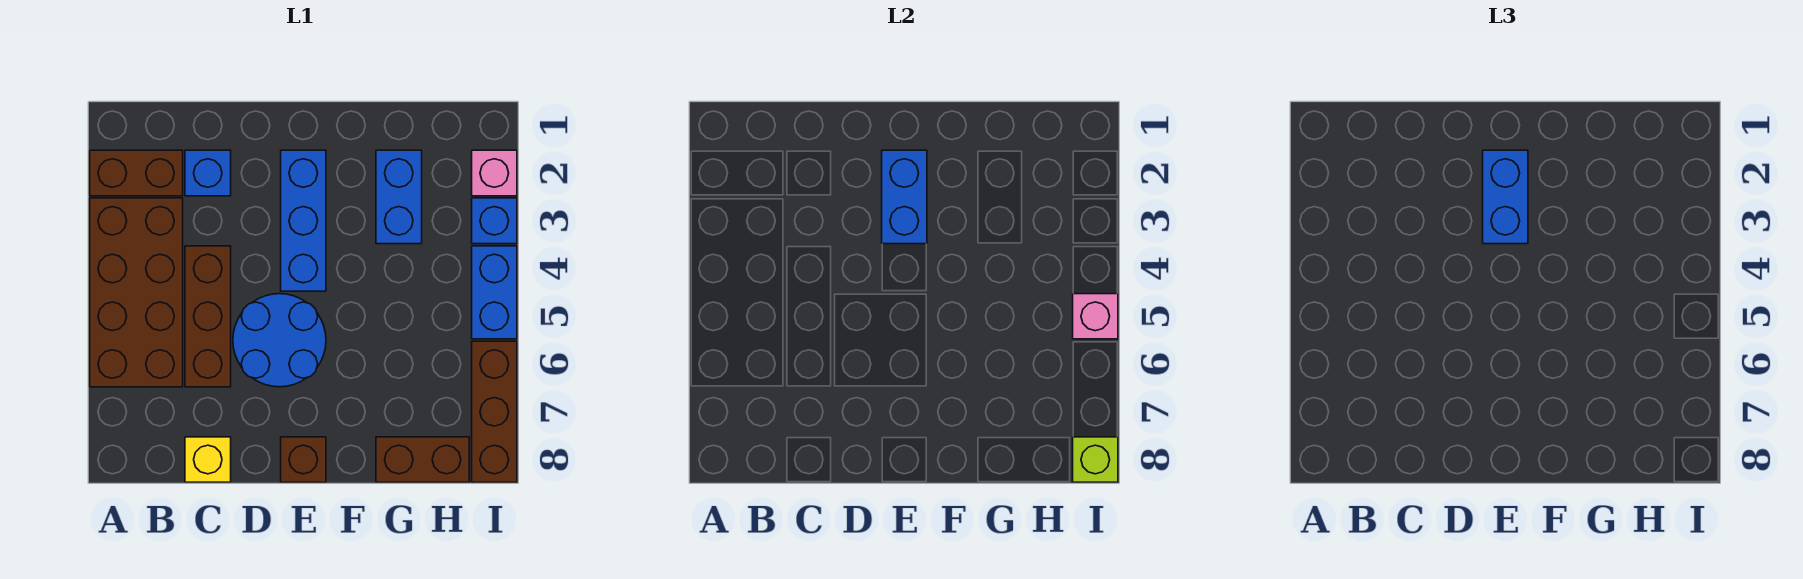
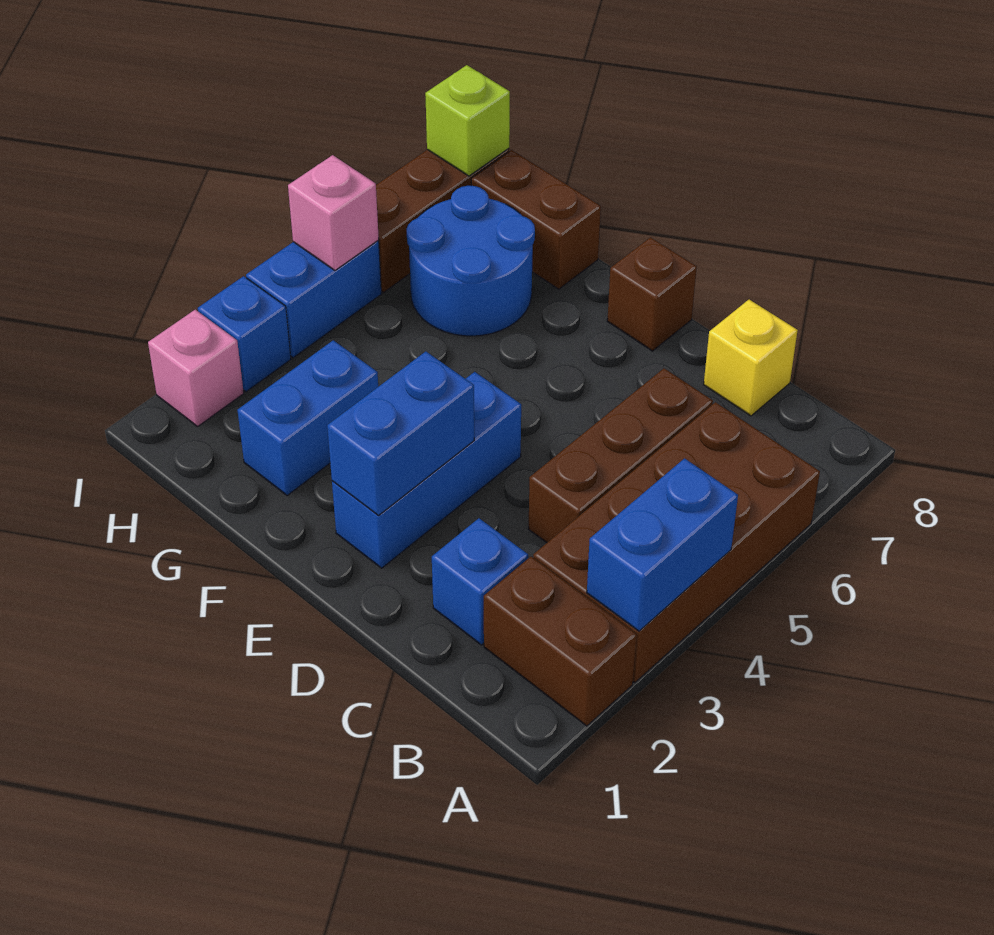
blue round brick D5:E6 level 1 -> blue round brick G6:H7 level 1
blue brick E2:E3 level 3 -> blue brick A3:A4 level 2

